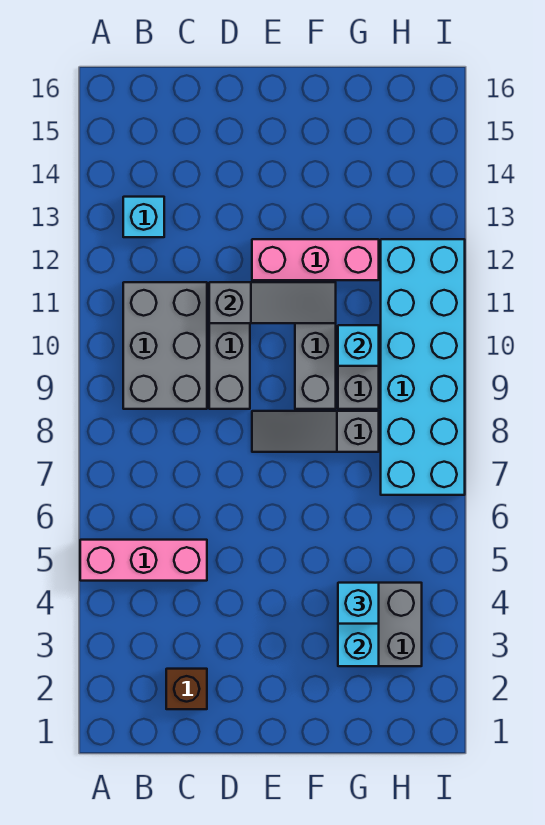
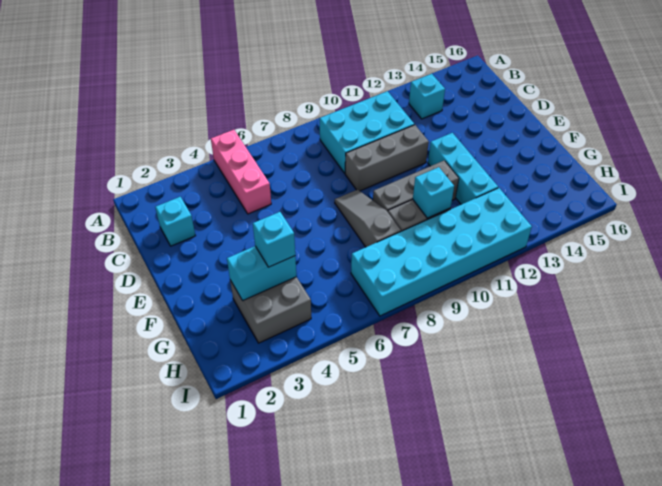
grey brick B9:C11 level 1 -> cyan brick B9:C11 level 1
brown brick C2 level 1 -> cyan brick C2 level 1
grey slope D11:F11 level 2 top D -> none
pink brick E12:G12 level 1 -> cyan brick E12:G12 level 1

